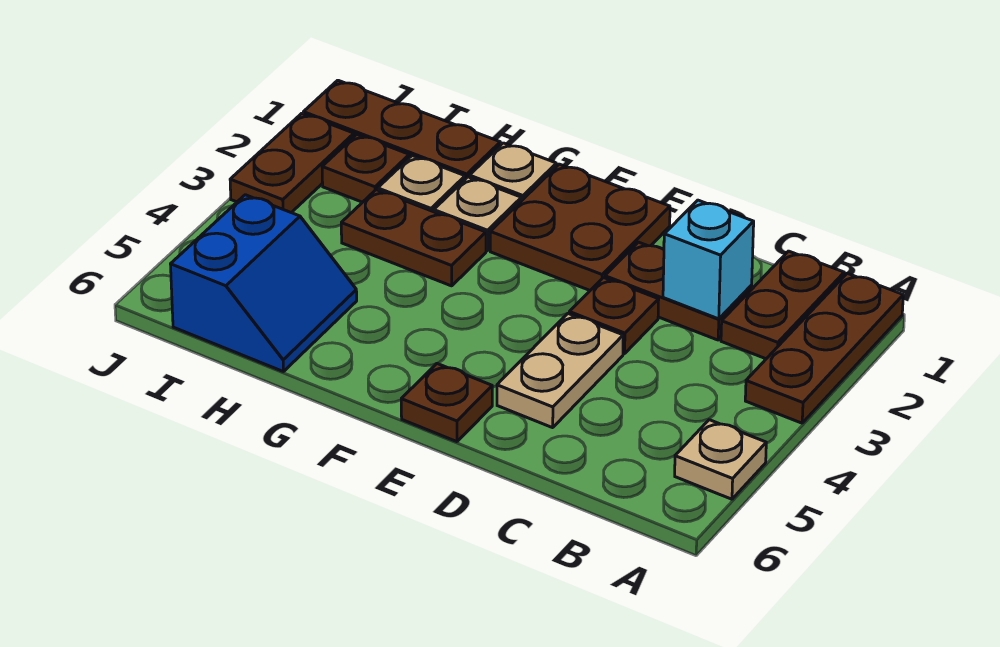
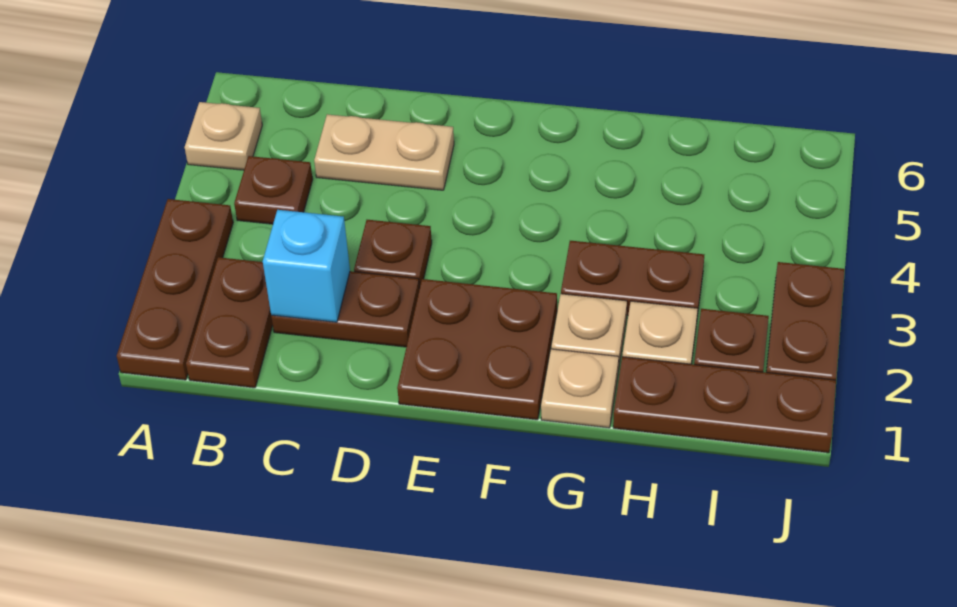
tan plate D4:D5 level 1 -> tan plate C5:D5 level 1
brown plate E6 level 1 -> brown plate B4 level 1
blue slope H5:I6 level 1 top I -> none

